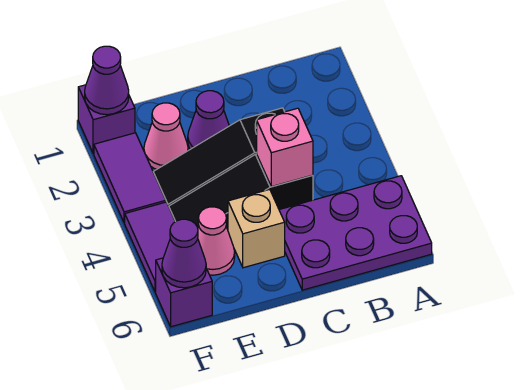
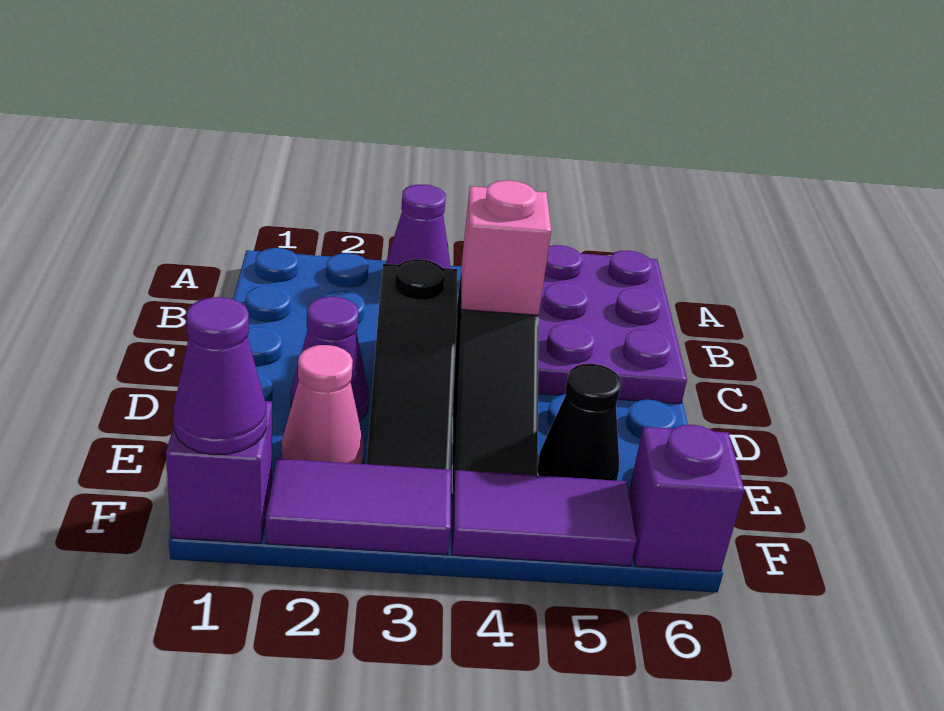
tan brick D5 level 1 -> none
pink cone E5 level 1 -> black cone E5 level 1
purple cone F6 level 2 -> purple cone A3 level 1

